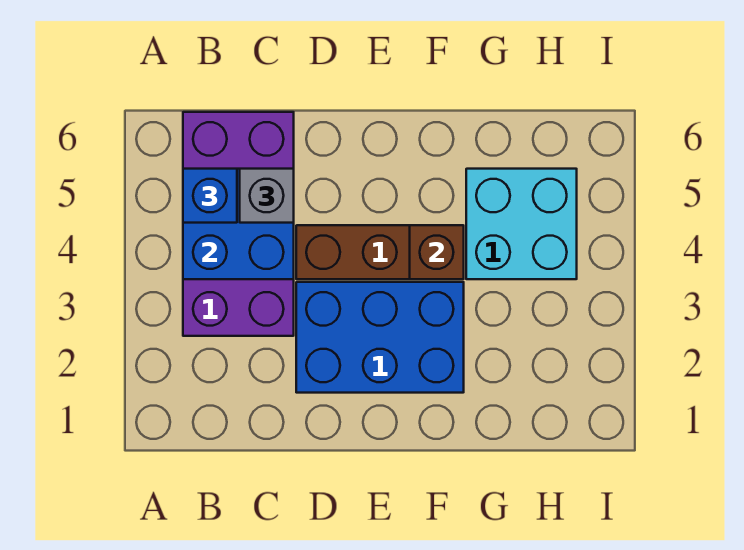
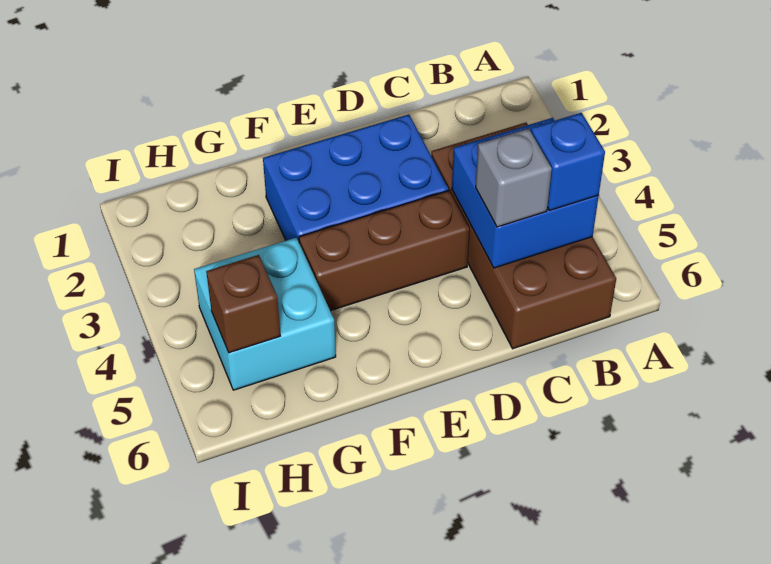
purple brick B3:C6 level 1 -> brown brick B3:C6 level 1
brown brick F4 level 2 -> brown brick H5 level 2

